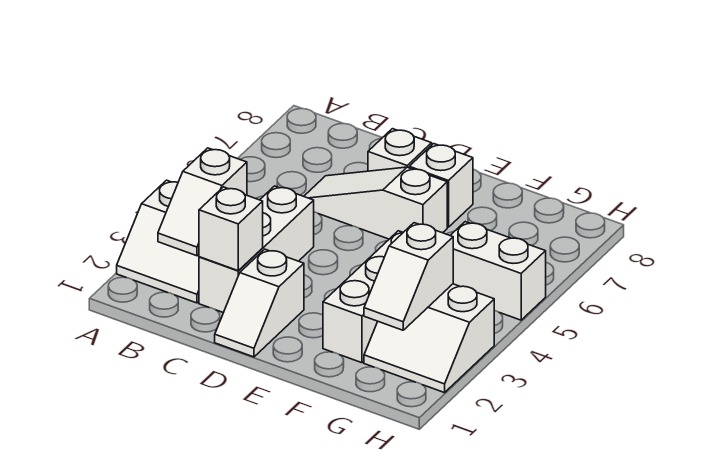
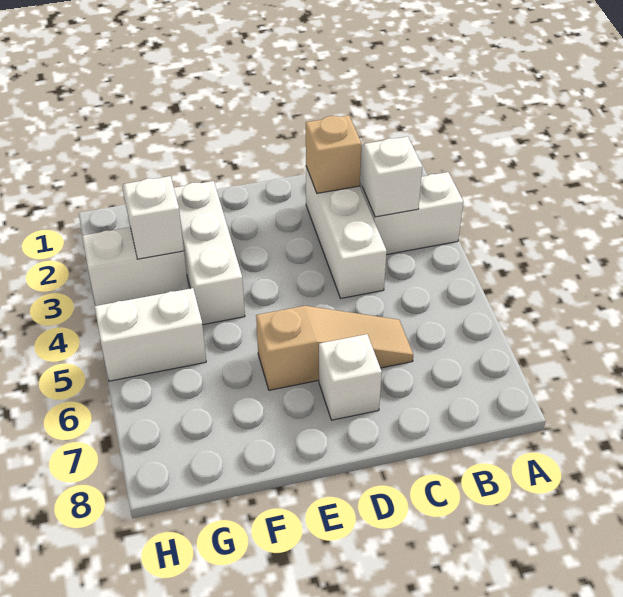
white brick C2 level 2 -> tan brick C2 level 2
white slope C6:E6 level 1 top E -> tan slope C6:E6 level 1 top E
white slope D1:D2 level 1 top 2 -> none
white brick E7 level 1 -> none

